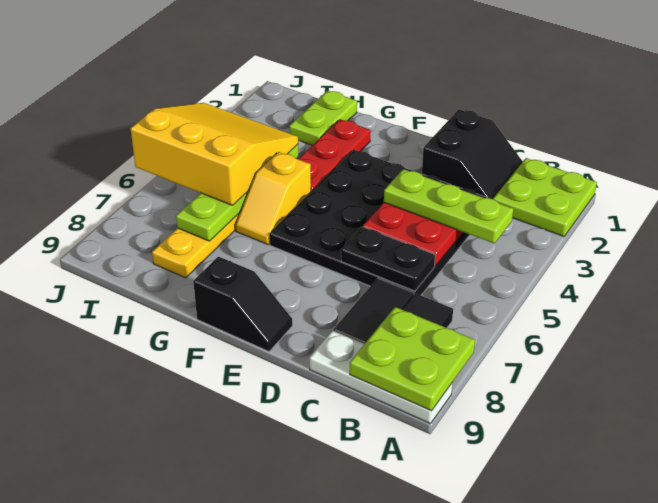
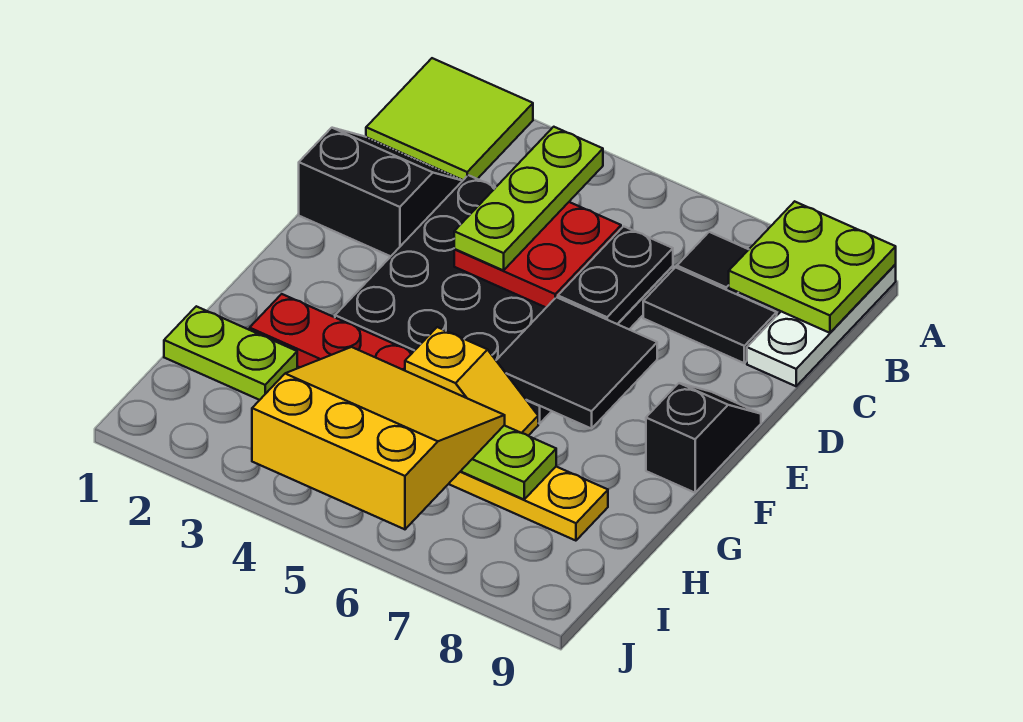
lime plate A1:B2 level 1 -> lime tile A1:B2 level 1
none -> black tile E6:F7 level 2
yellow slope H4:J6 level 3 top 6 -> yellow slope H4:J6 level 3 top J

